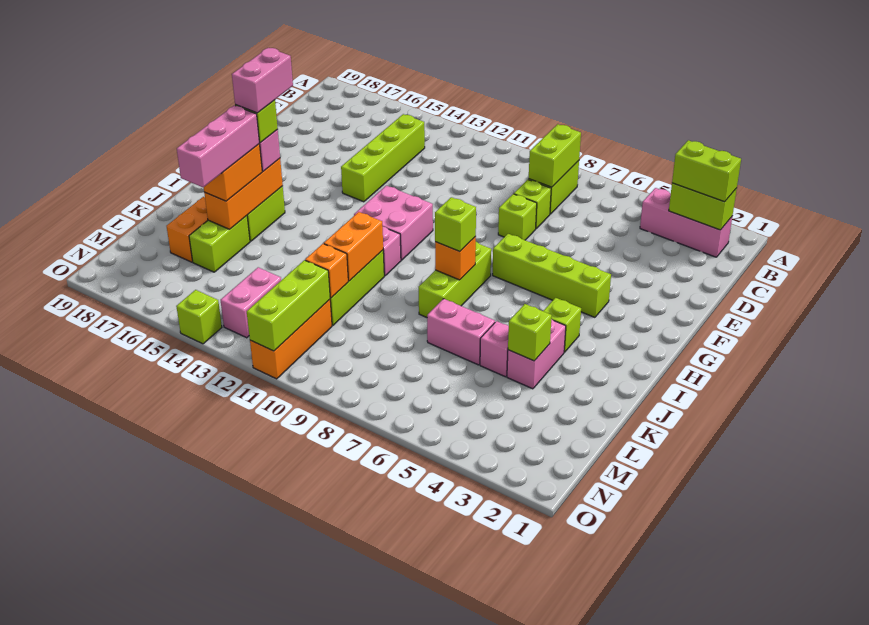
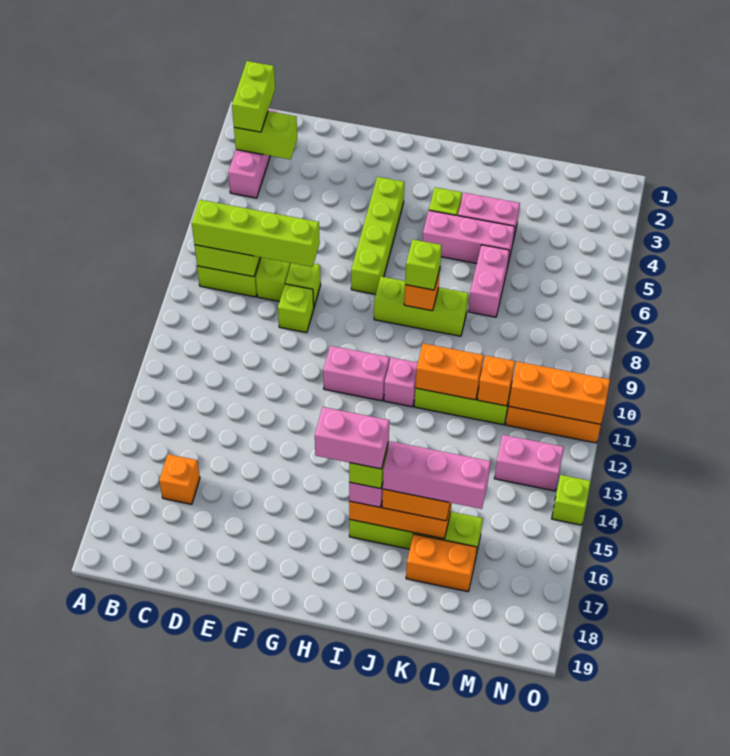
lime brick B2:B3 level 2 -> lime brick B3:C3 level 2
lime brick C14:F14 level 1 -> lime brick B8:E8 level 3
none -> orange brick C16 level 1
pink brick G11:H12 level 1 -> pink brick G11:H11 level 1
lime brick K4 level 2 -> lime brick E9 level 1
pink brick K5 level 1 -> pink brick I5:K5 level 1
lime brick M11:O11 level 2 -> orange brick M11:O11 level 2

